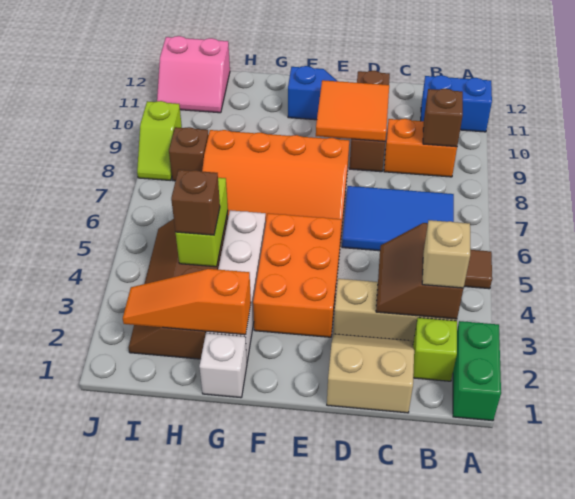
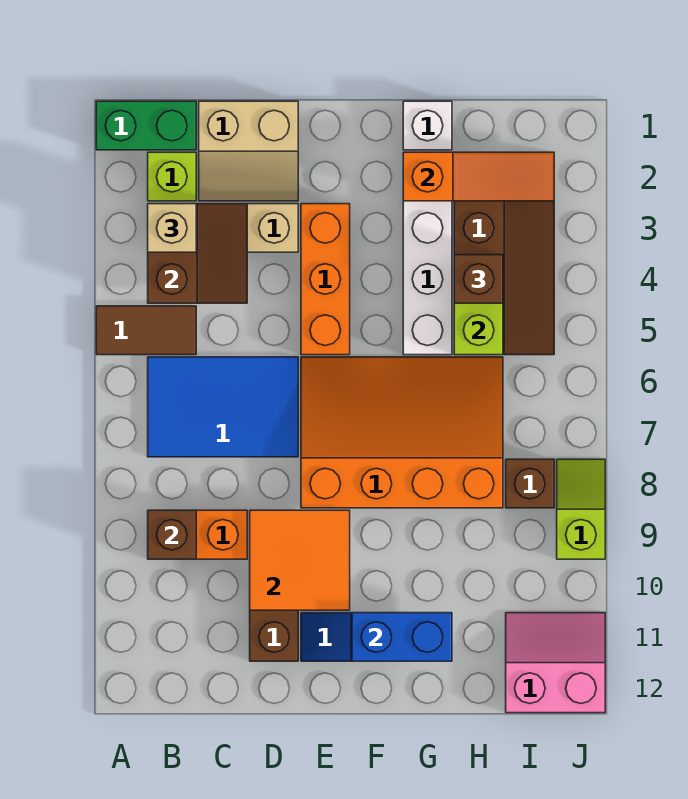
green brick A1:A2 level 1 -> green brick A1:B1 level 1
blue brick A11:B11 level 1 -> blue brick F11:G11 level 2
orange brick E3:F5 level 1 -> orange brick E3:E5 level 1

